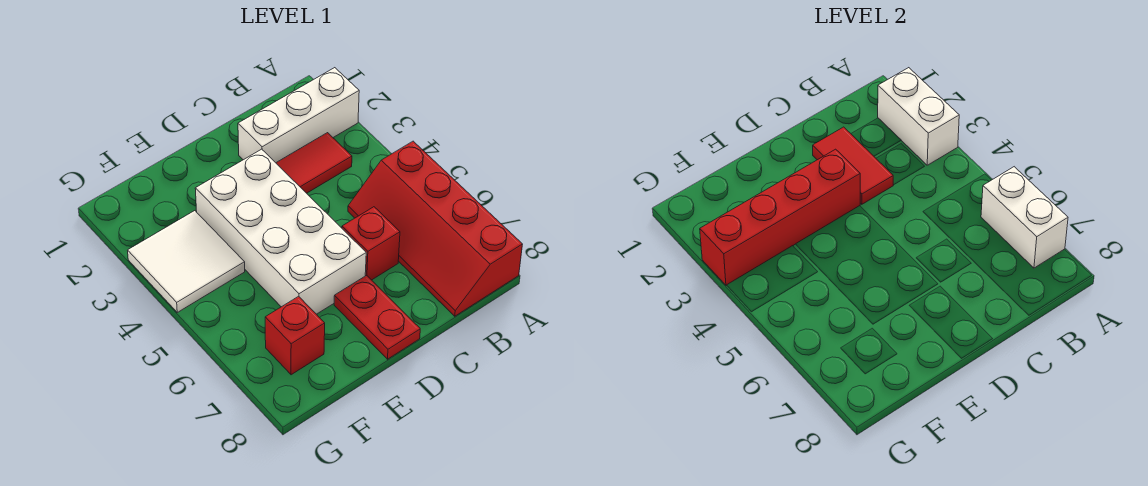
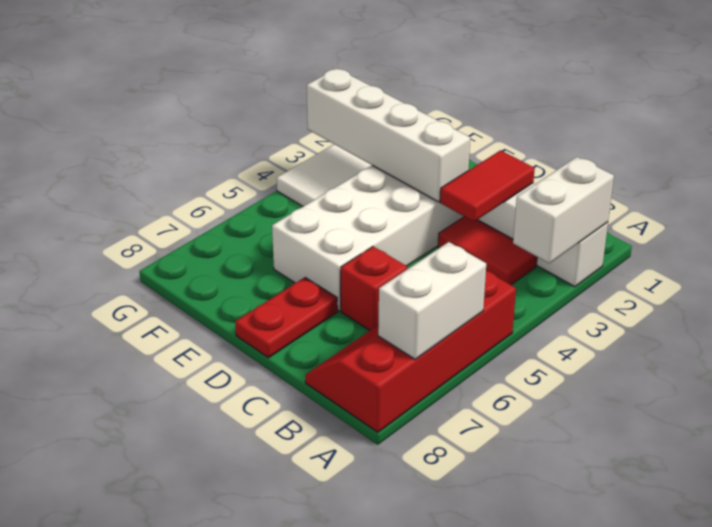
red brick D3:G3 level 2 -> white brick D3:G3 level 2
red brick F7 level 1 -> none

